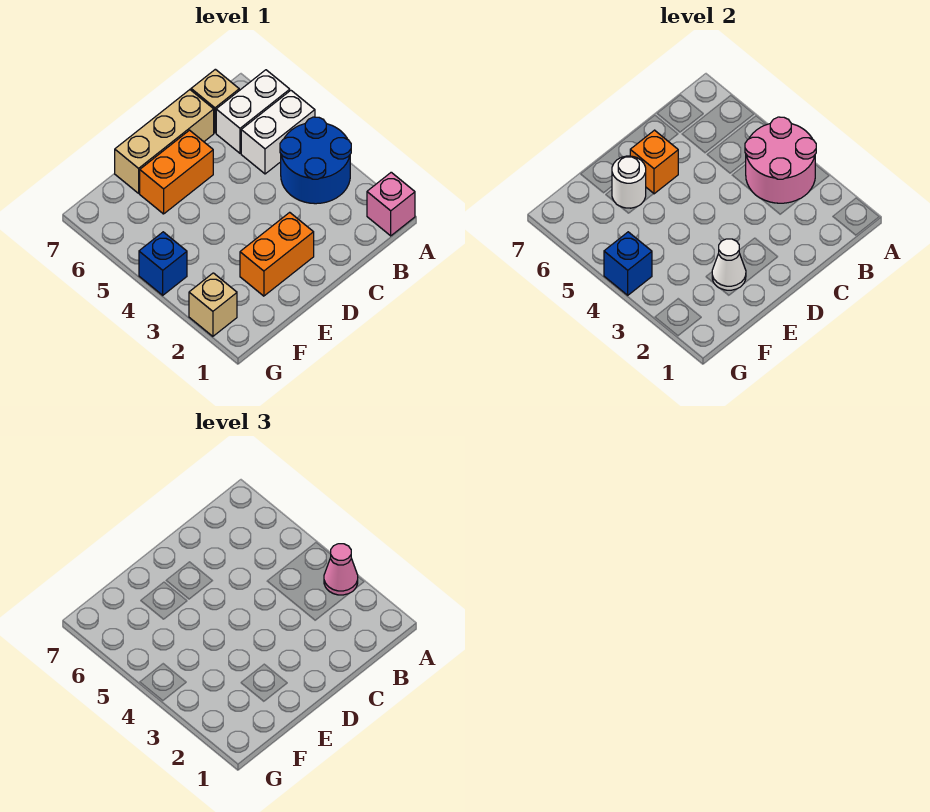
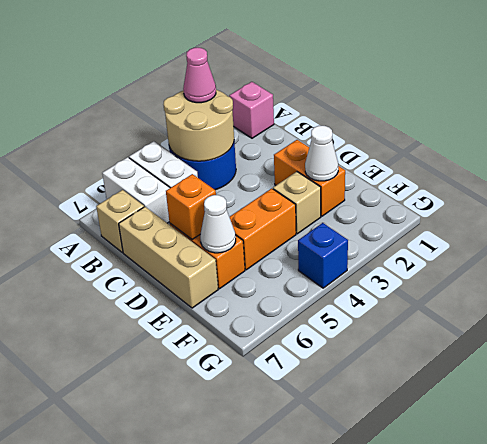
pink round brick A3:B4 level 2 -> tan round brick A3:B4 level 2
none -> orange brick E4:E5 level 1
white round brick E6 level 2 -> white cone E6 level 2
tan brick G2 level 1 -> tan brick E3 level 1
blue brick G4 level 2 -> none

